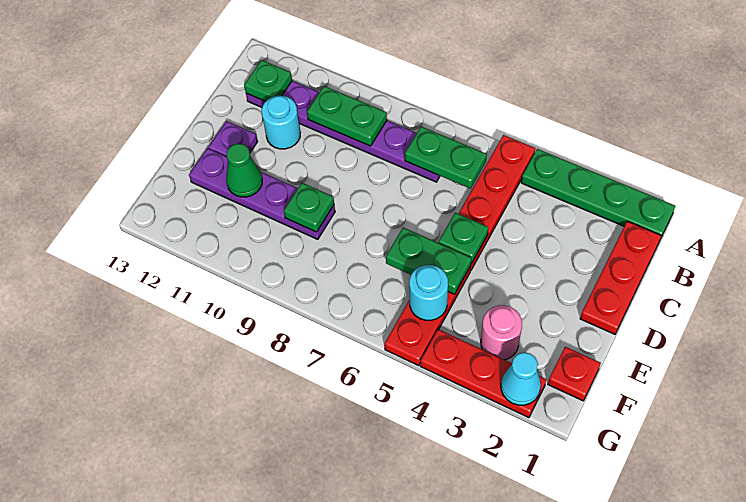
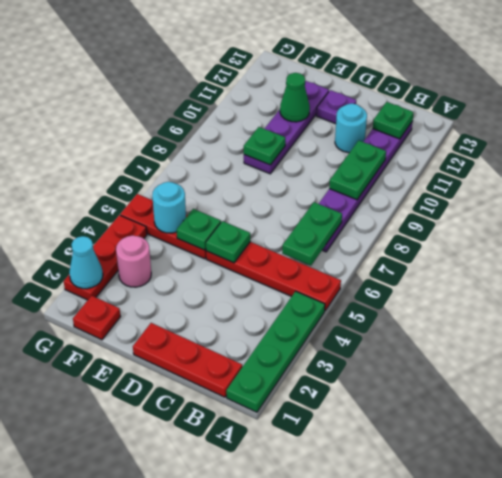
green plate E5:E6 level 2 -> green plate E5 level 2

